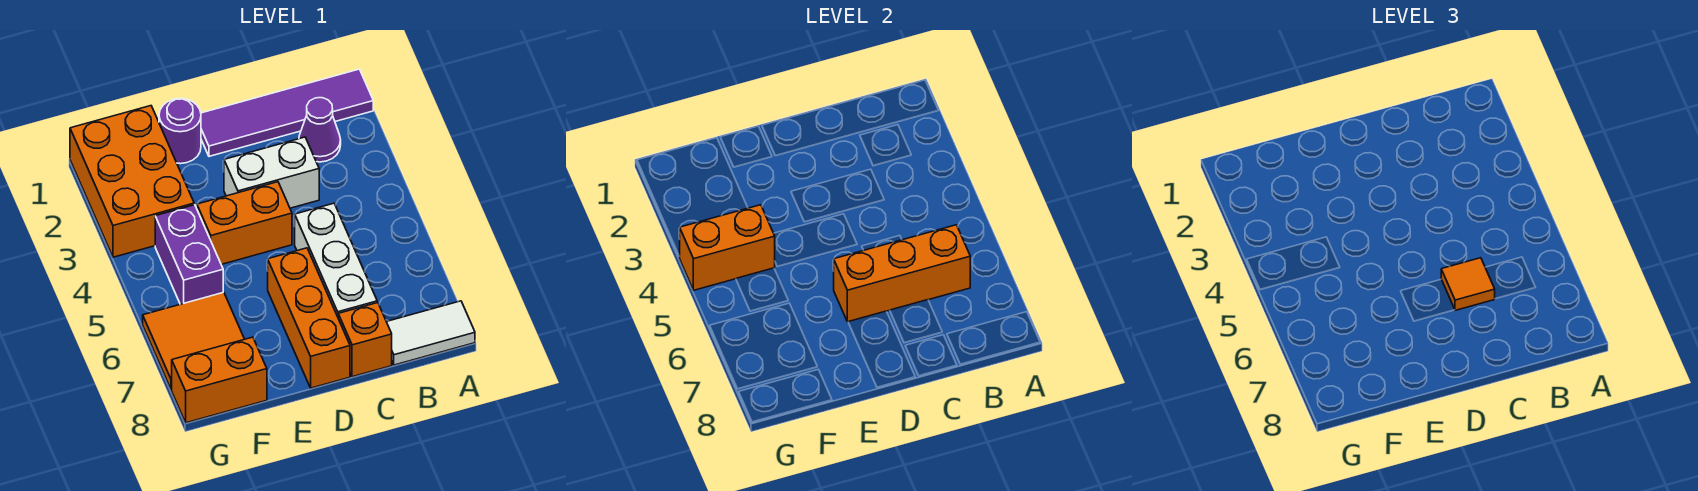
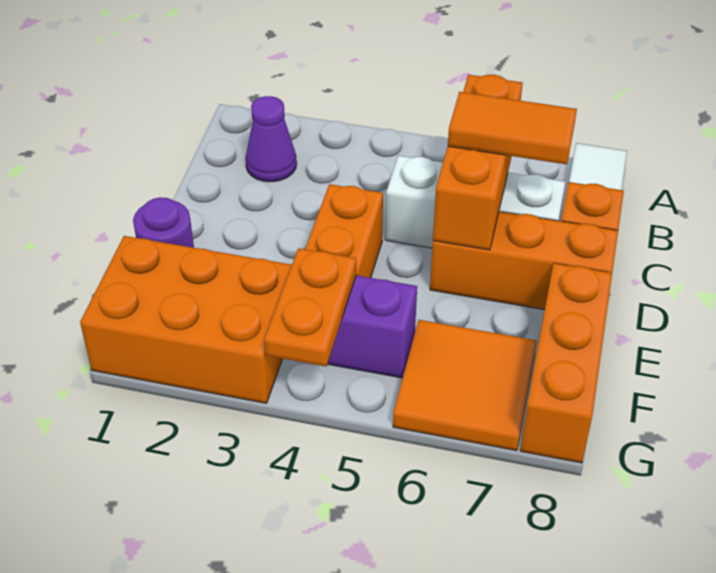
purple tile A1:D1 level 1 -> none
white brick C3:D3 level 1 -> none
orange tile C6 level 3 -> orange tile C6:C7 level 3
orange brick F4:G4 level 2 -> orange plate F4:G4 level 2
orange brick F8:G8 level 1 -> orange brick E8:G8 level 1

